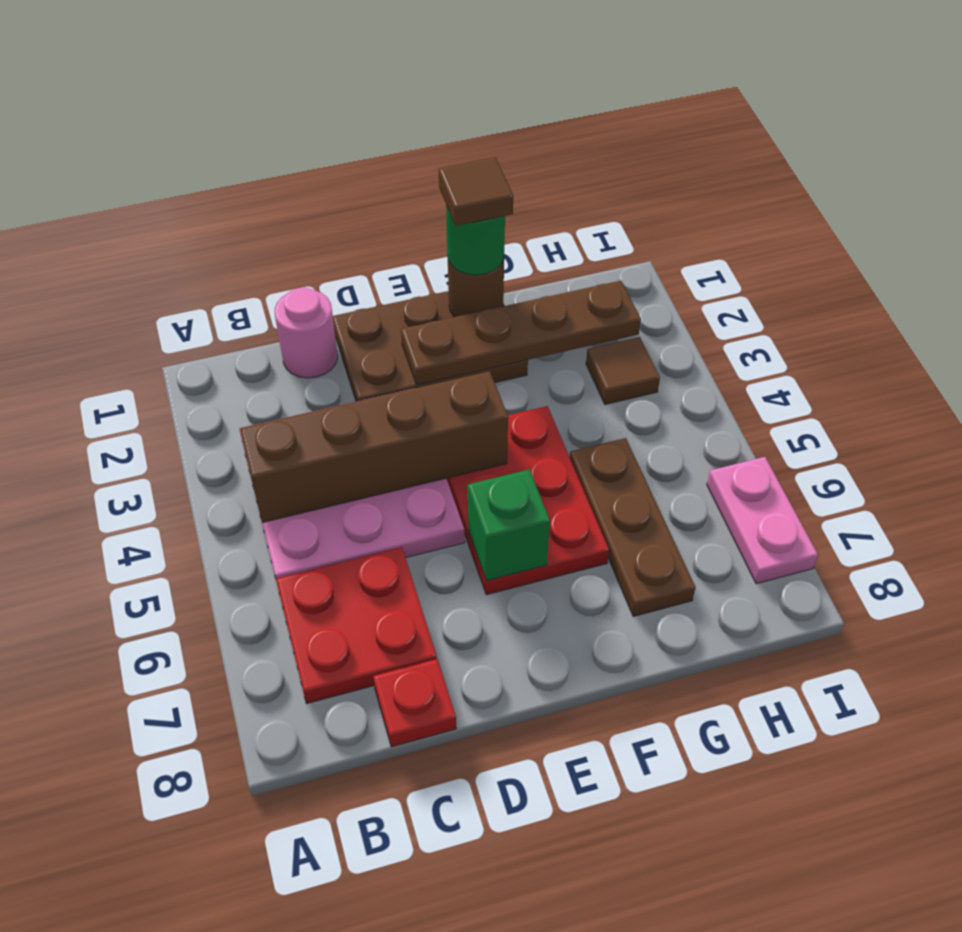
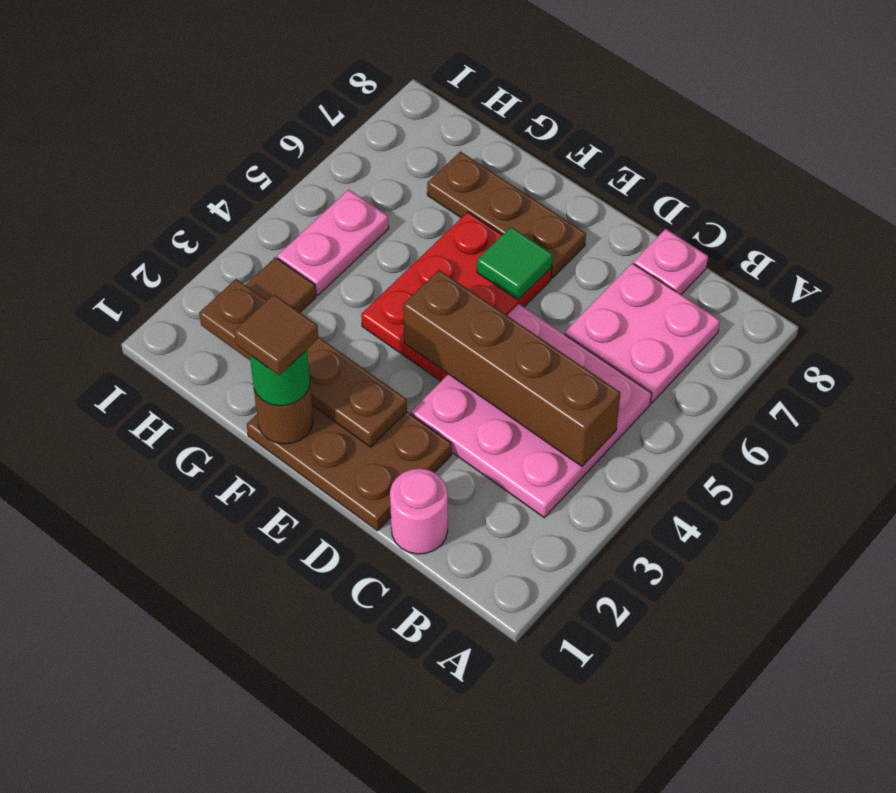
red plate B6:C7 level 1 -> pink plate B6:C7 level 1
red plate C8 level 1 -> pink plate C8 level 1
green brick E6 level 2 -> green tile E6 level 2
brown plate G5:G7 level 1 -> brown plate E7:G7 level 1
pink plate I6:I7 level 1 -> pink plate H4:H5 level 1

